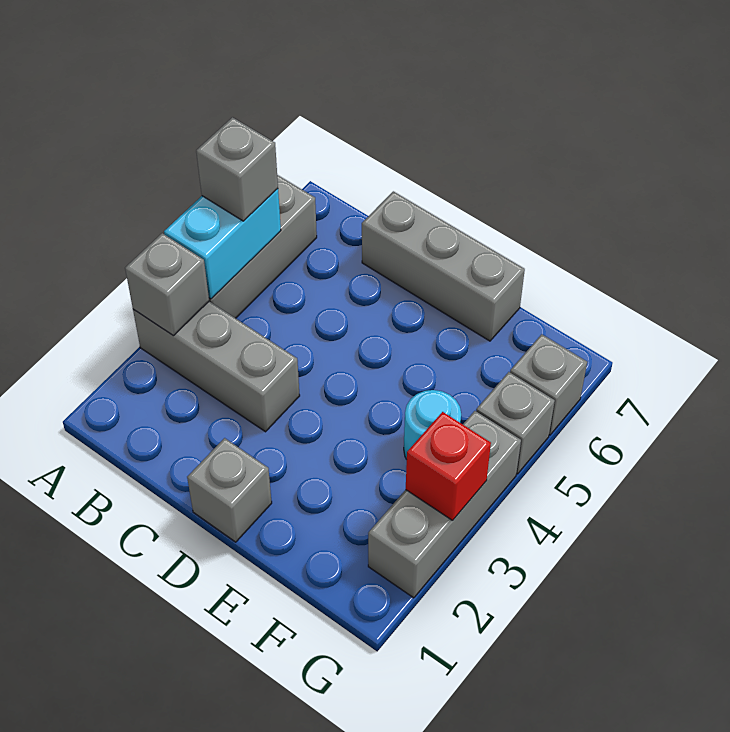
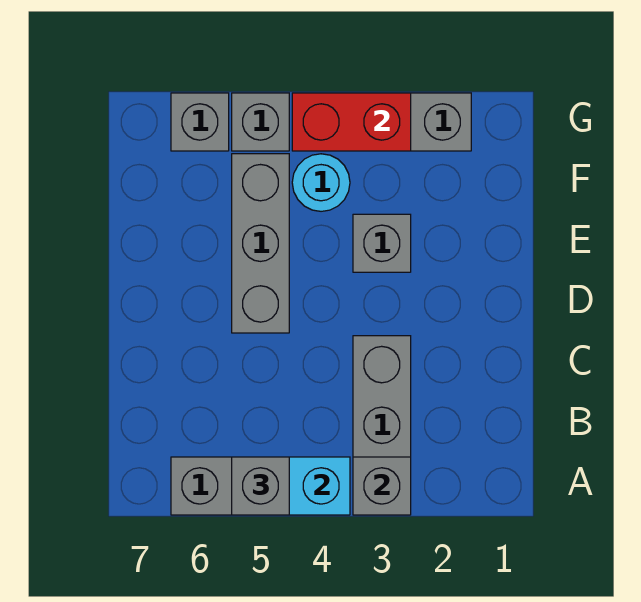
grey brick C7:E7 level 1 -> grey brick D5:F5 level 1
grey brick D1 level 1 -> grey brick E3 level 1
red brick G3 level 2 -> red brick G3:G4 level 2

